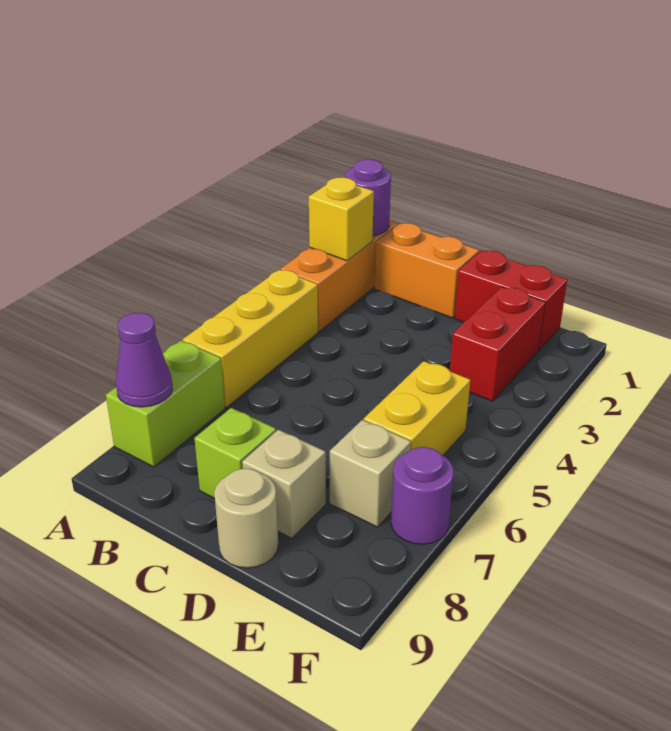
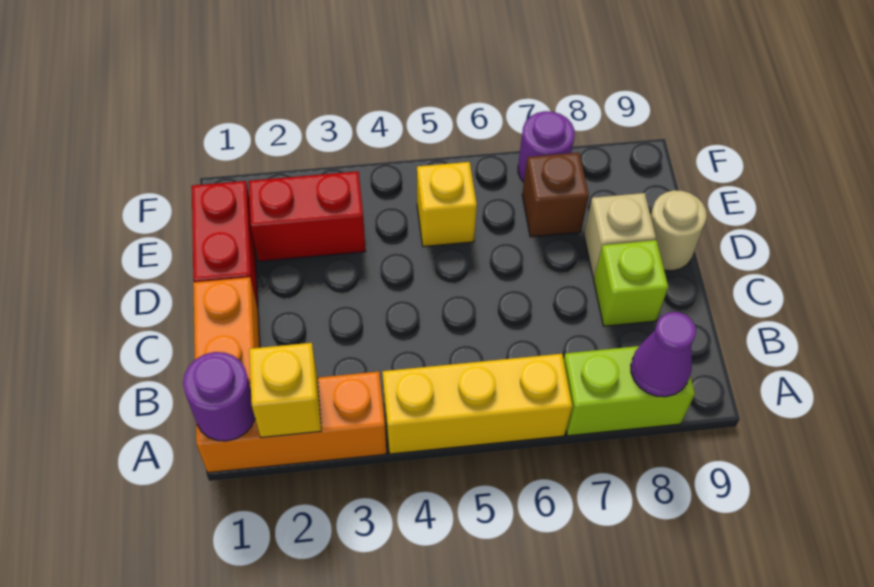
yellow brick E5:E6 level 1 -> yellow brick E5 level 1
tan brick E7 level 1 -> brown brick E7 level 1

